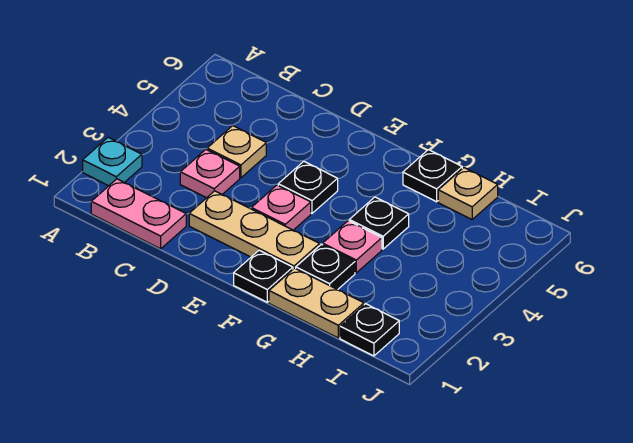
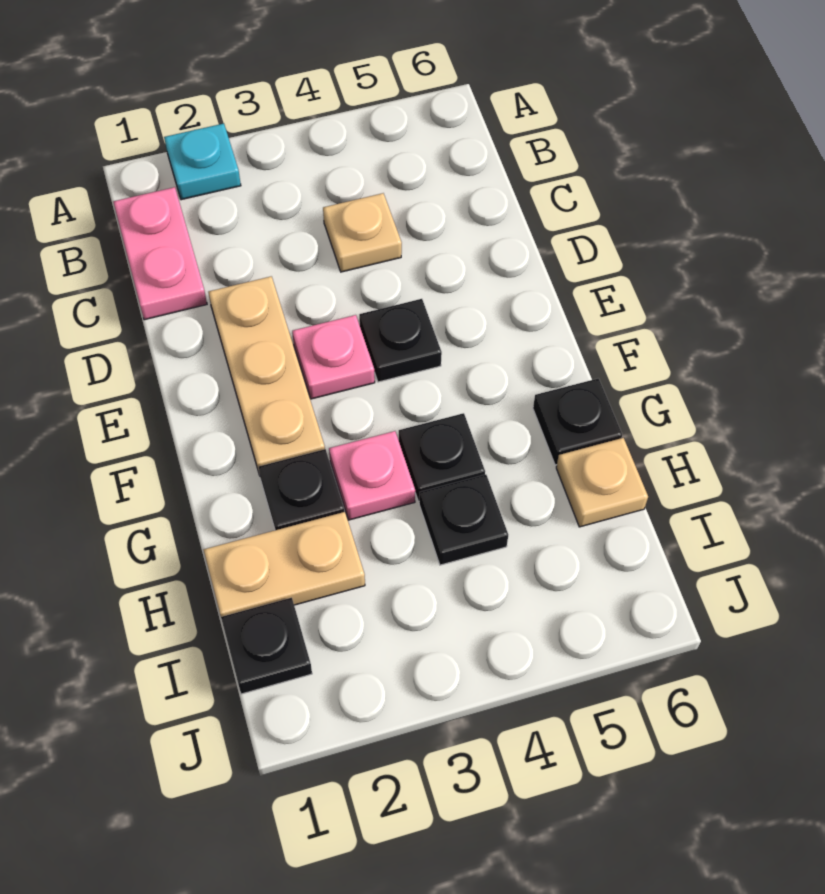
pink plate C3 level 1 -> none
black plate F1 level 1 -> black plate H4 level 1
tan plate G1:H1 level 1 -> tan plate H1:H2 level 1

